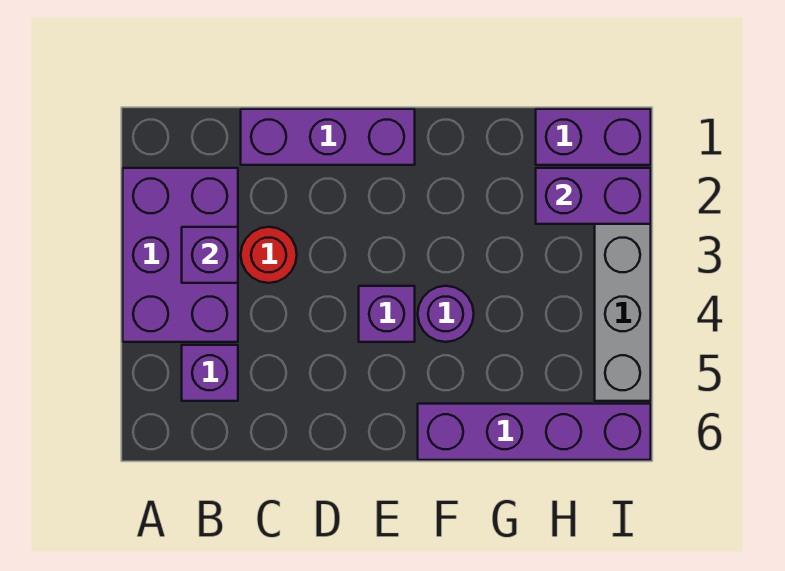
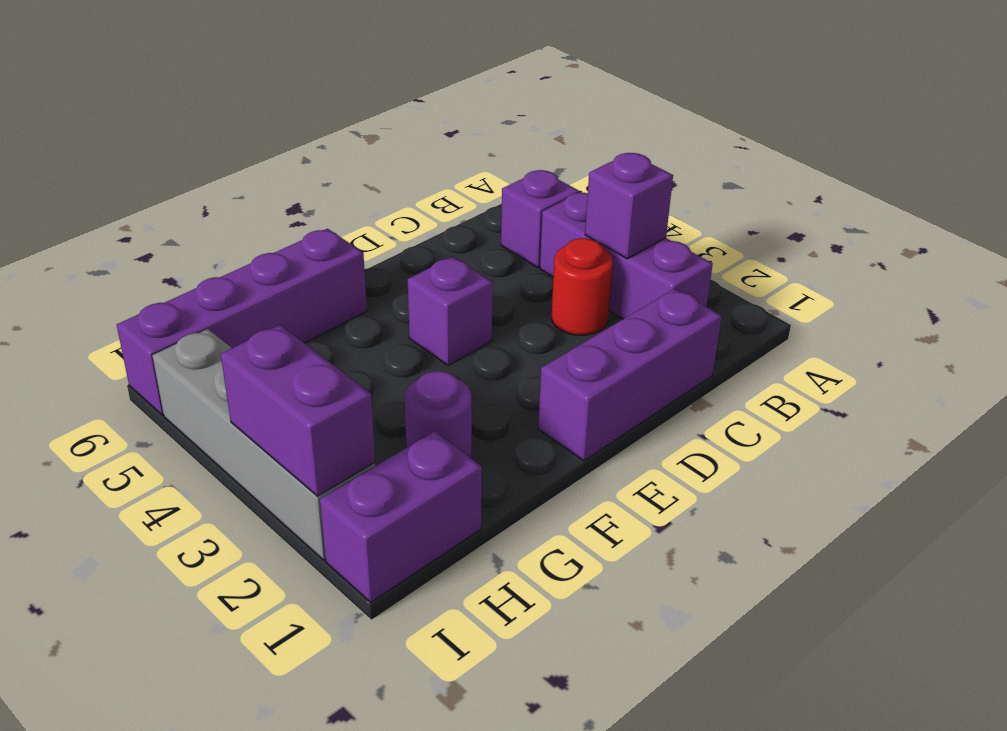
purple brick A2:B4 level 1 -> purple brick B2:B4 level 1
purple round brick F4 level 1 -> purple round brick G2 level 1
purple brick H2:I2 level 2 -> purple brick I2:I3 level 2

